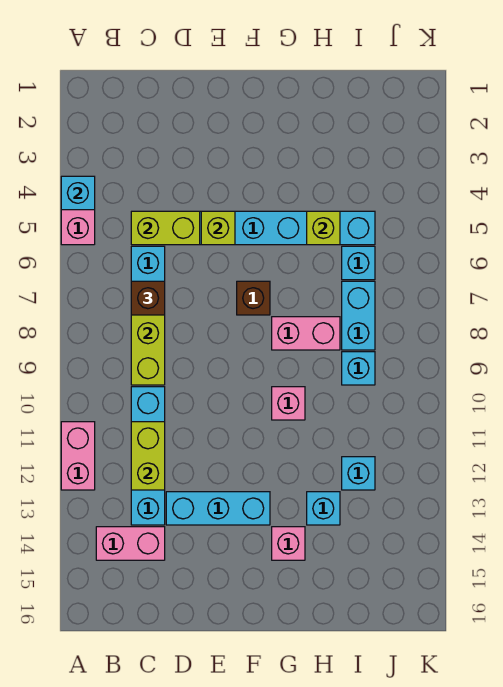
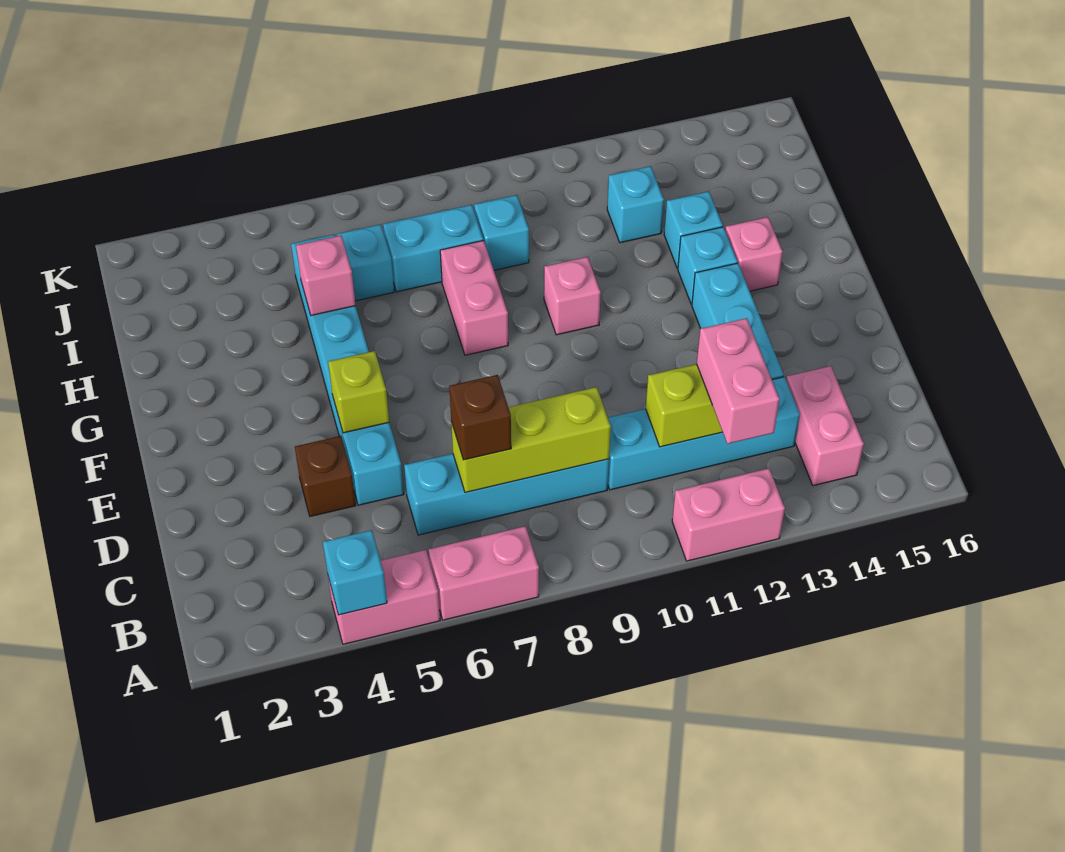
none -> pink brick A6:A7 level 1
none -> pink brick B12:C12 level 3
lime brick C5:D5 level 2 -> none
brown brick F7 level 1 -> brown brick D4 level 1
none -> cyan brick G13 level 1
lime brick H5 level 2 -> pink brick H5 level 2

